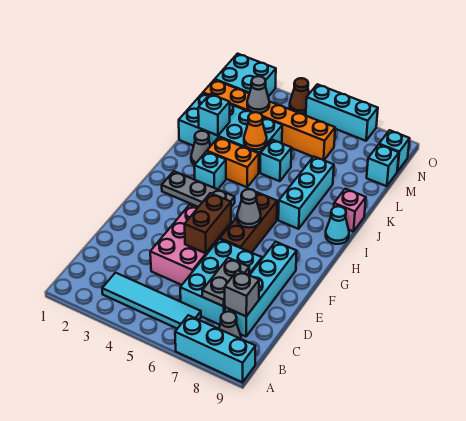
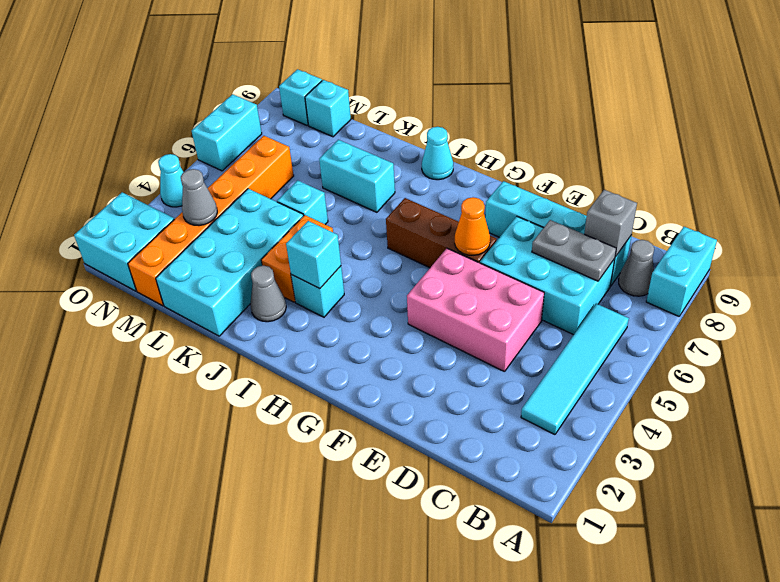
cyan brick A7:A9 level 1 -> cyan brick A8:A9 level 1
brown brick E5:F5 level 2 -> none
grey cone G6 level 2 -> none
grey plate H2:H4 level 1 -> none
cyan brick I7:K7 level 1 -> cyan brick J7:K7 level 1
pink brick J9 level 1 -> none
cyan brick K2 level 2 -> cyan brick I3 level 2
orange cone K4 level 2 -> orange cone F6 level 2
brown cone O4 level 1 -> cyan cone O4 level 1
cyan brick O5:O7 level 1 -> cyan brick O6:O7 level 1

